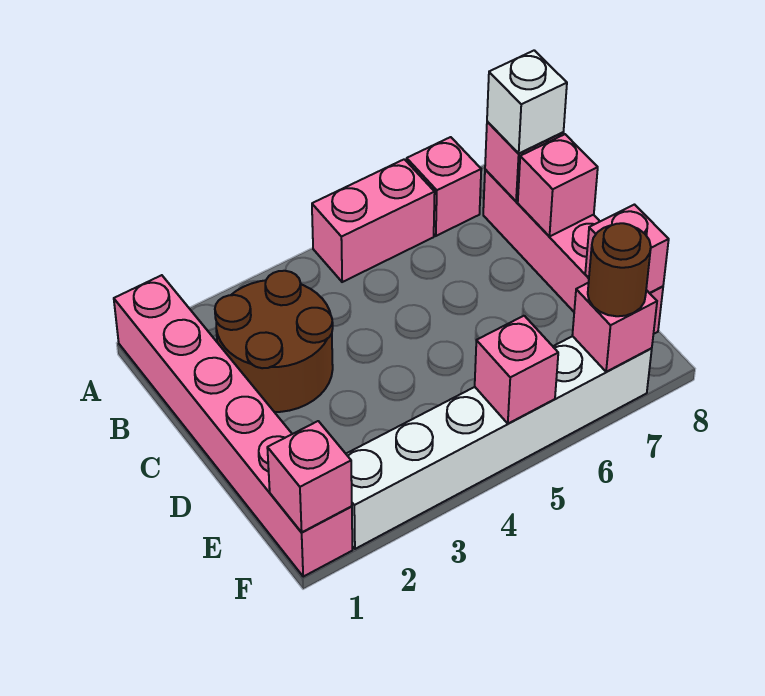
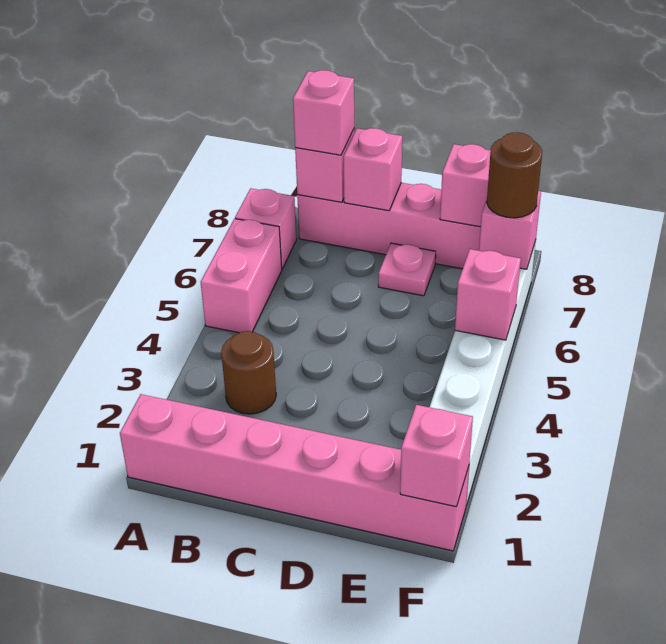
brown round brick B2:C3 level 1 -> brown round brick B3 level 1
white brick B8 level 3 -> pink brick B8 level 3
none -> pink plate D7 level 1

